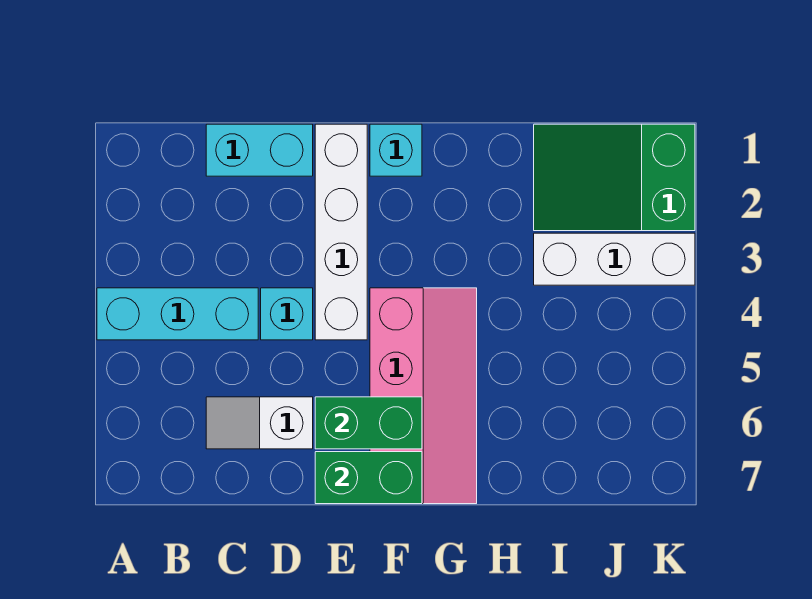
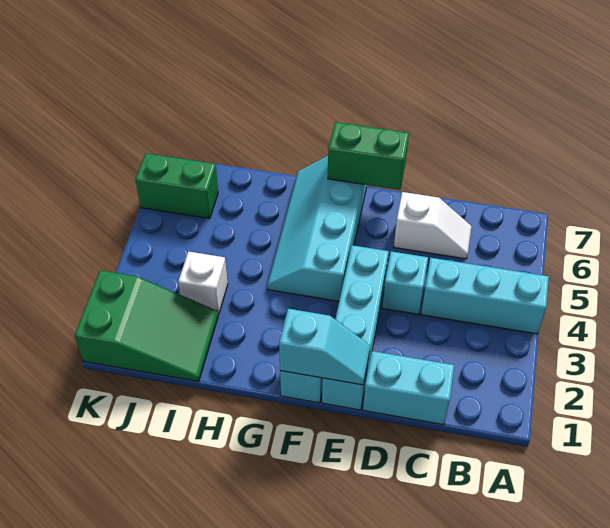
white brick E1:E4 level 1 -> cyan brick E1:E4 level 1
none -> cyan slope E1:F1 level 2 top F
green brick E6:F6 level 2 -> green brick J6:K6 level 1
pink slope F4:G7 level 1 top F -> cyan slope F4:G7 level 1 top F
white brick I3:K3 level 1 -> white brick I3 level 1

